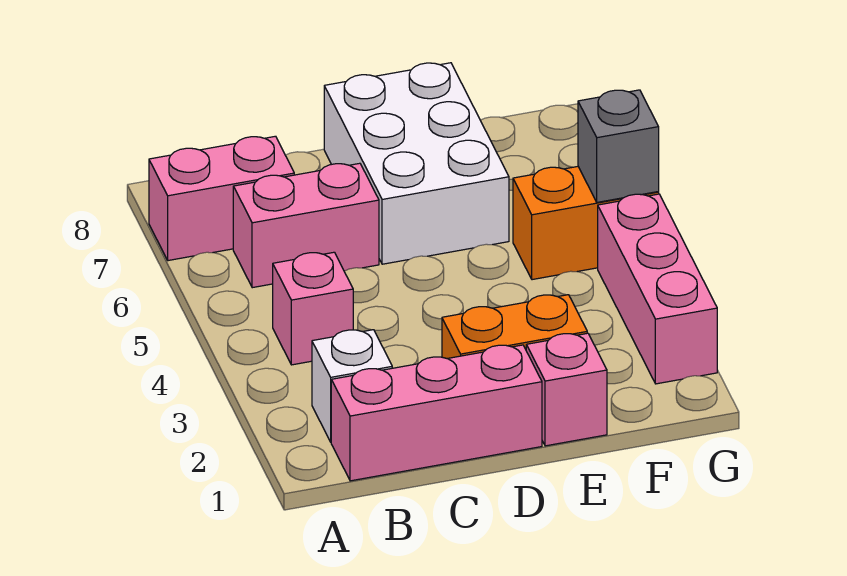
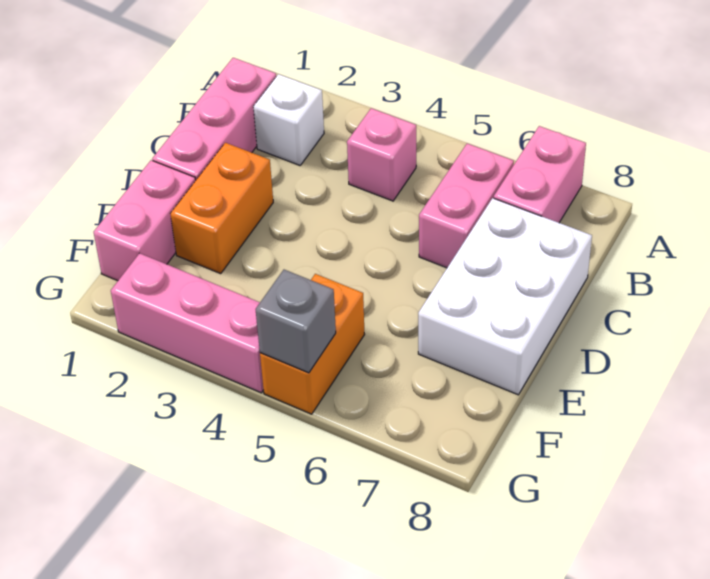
white brick D6:E8 level 1 -> white brick C7:E8 level 1
pink brick E1 level 1 -> pink brick E1:F1 level 1

